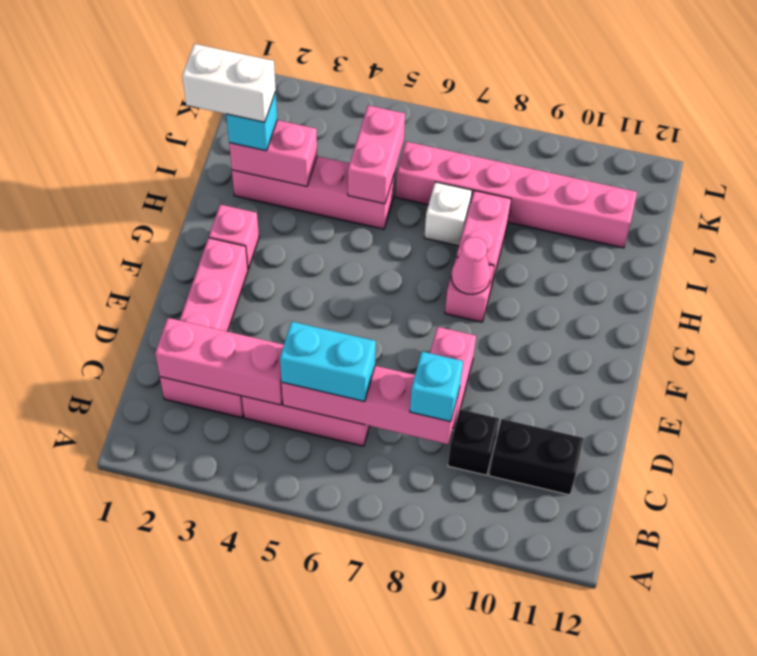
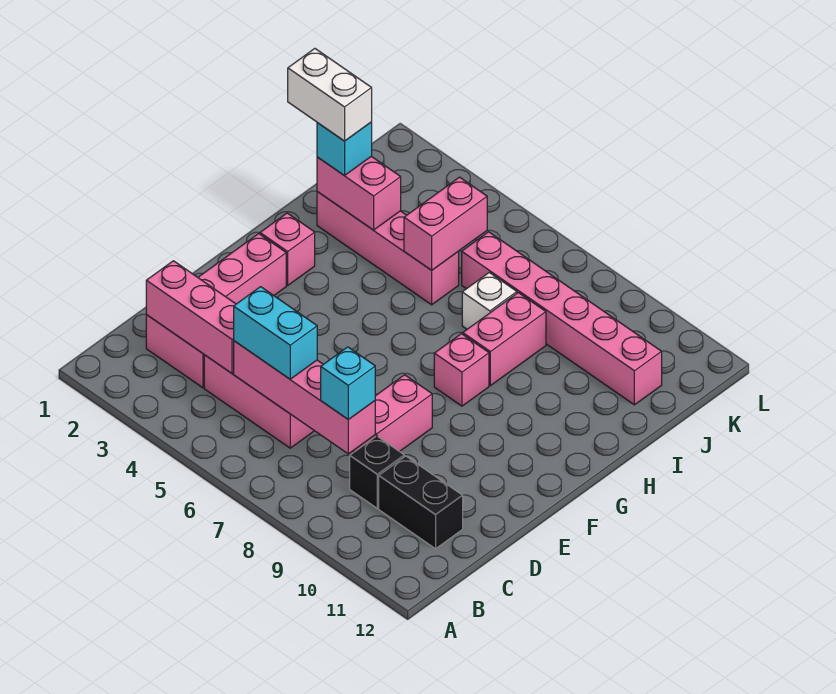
pink cone G8 level 2 -> none

